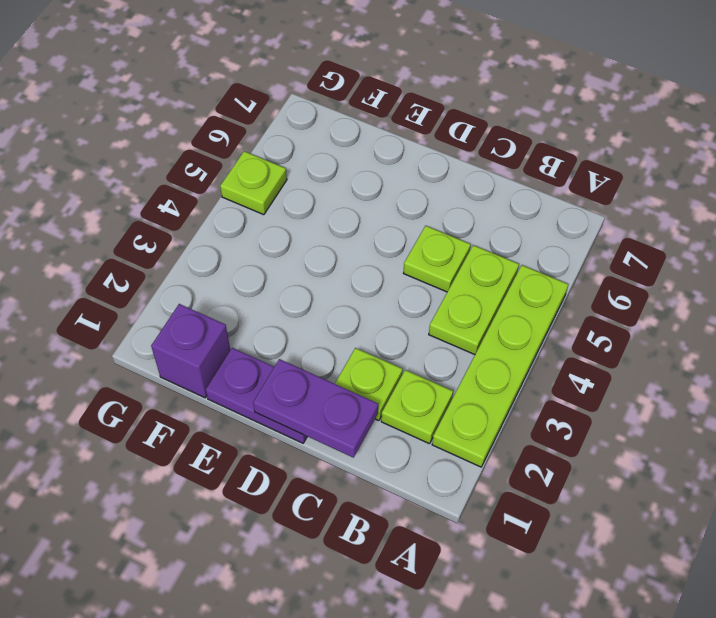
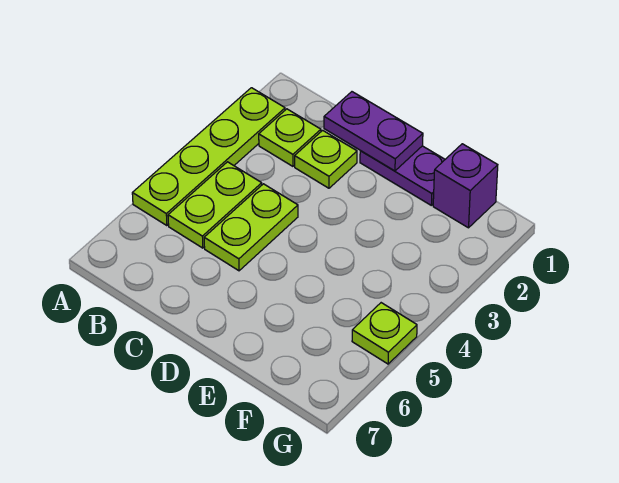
lime plate C5 level 1 -> lime plate C4:C5 level 1

